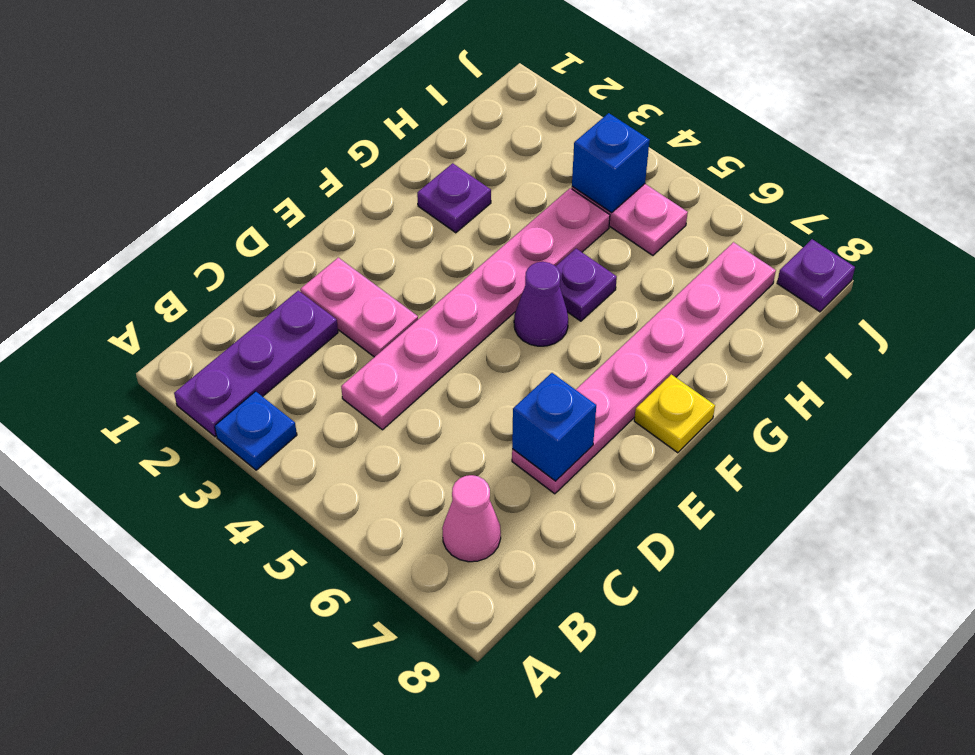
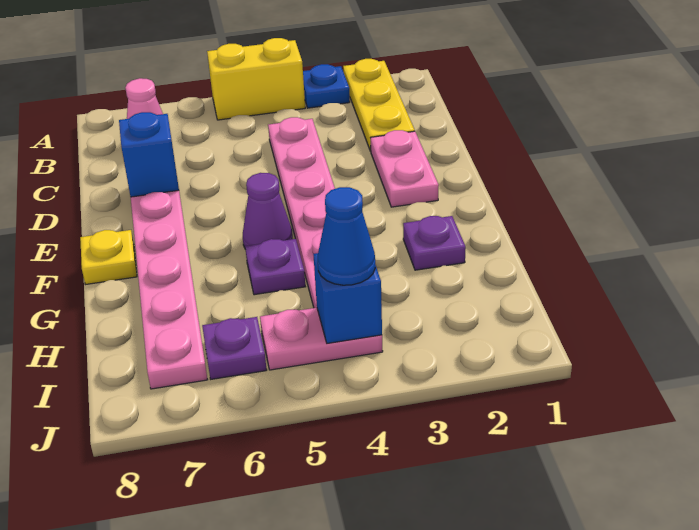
purple plate A2:C2 level 1 -> yellow plate A2:C2 level 1
none -> yellow brick A4:A5 level 1
pink plate D2:D3 level 1 -> pink plate D2:E2 level 1
none -> blue cone I4 level 3
purple plate J8 level 1 -> purple plate I6 level 1

